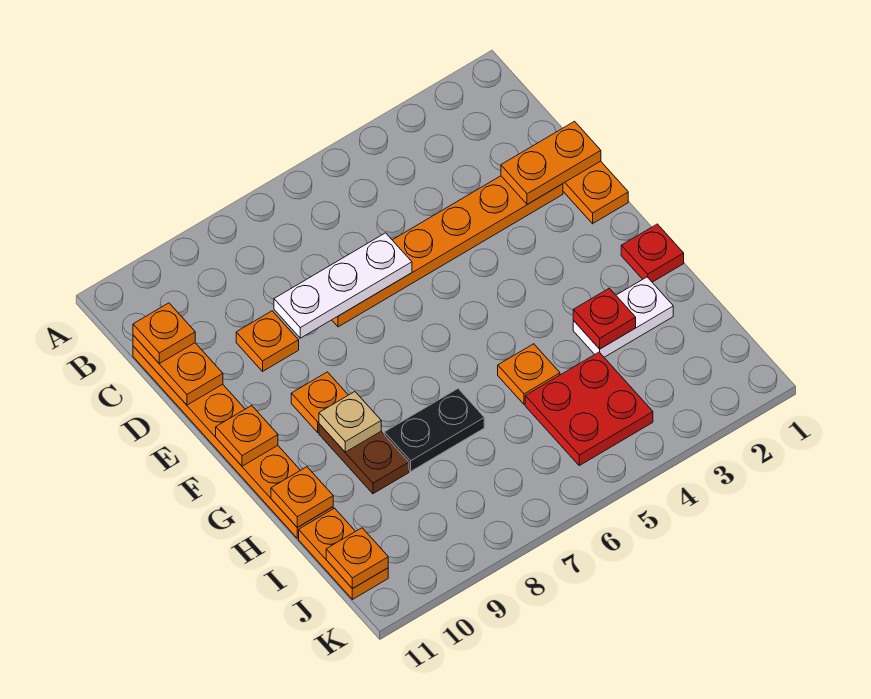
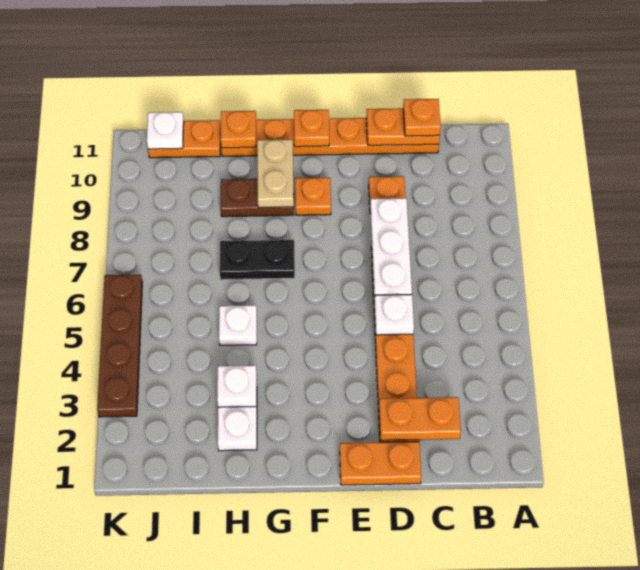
orange plate D1:D2 level 2 -> orange plate C2:D2 level 2
none -> white plate D5 level 2
red plate G1 level 1 -> none
tan plate G9 level 2 -> tan plate G9:G10 level 2
red plate H3 level 2 -> white plate H3 level 2
orange plate H5 level 1 -> white plate H5 level 1
black plate H7:H8 level 1 -> black plate G7:H7 level 1
red plate I4:J5 level 1 -> none
orange plate J11 level 2 -> white plate J11 level 2
none -> brown plate K3:K6 level 1

